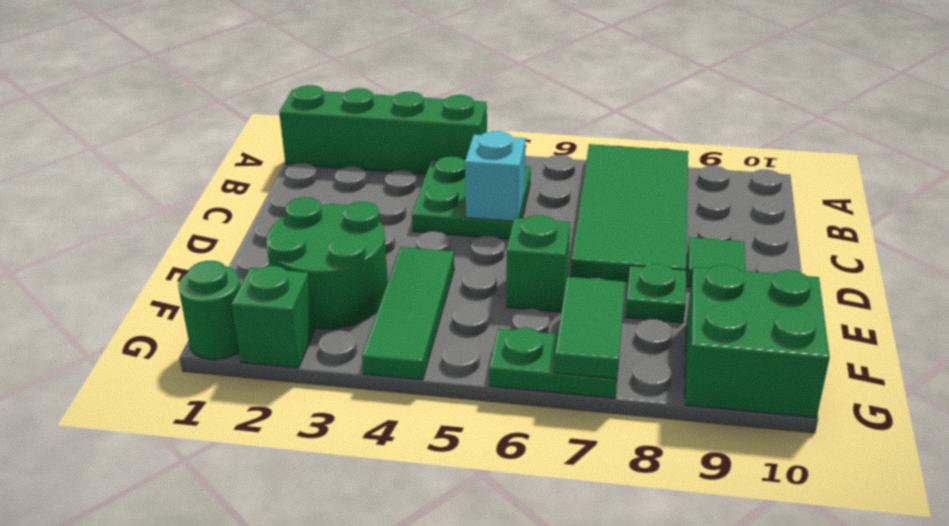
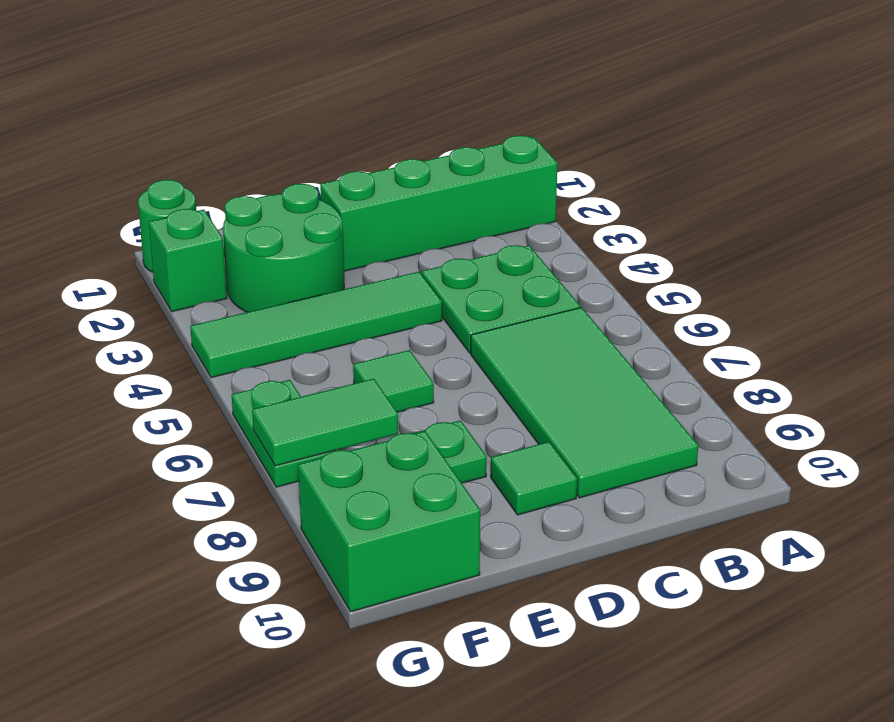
green brick A1:A4 level 1 -> green brick A2:D2 level 1
green tile A7:D8 level 1 -> green tile B6:C9 level 1
cyan brick C5 level 2 -> none
green tile E4:G4 level 1 -> green tile D4:G4 level 1
green brick E6 level 1 -> green tile E6 level 1

